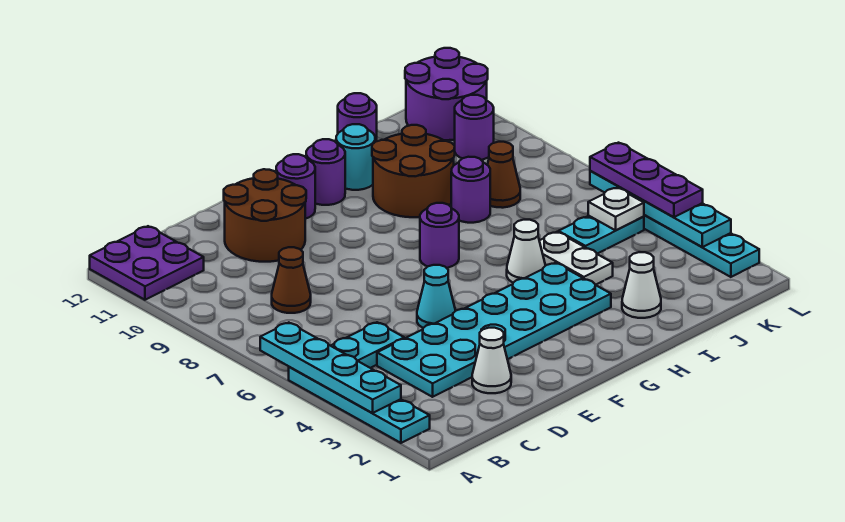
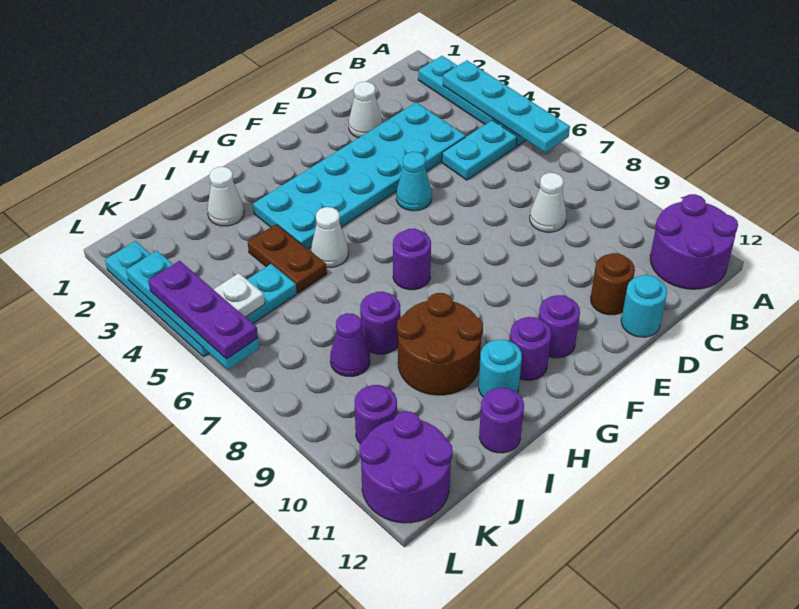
purple plate A11:B12 level 1 -> purple round brick A11:B12 level 1
brown cone C8 level 1 -> white cone C8 level 1
brown round brick D10:E11 level 1 -> brown round brick D11 level 1
none -> cyan round brick D12 level 1
white plate I4:I5 level 1 -> brown plate I4:I5 level 1
brown cone J8 level 1 -> purple cone J8 level 1

